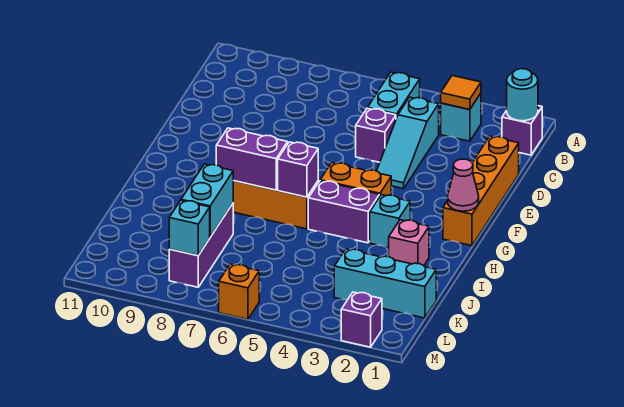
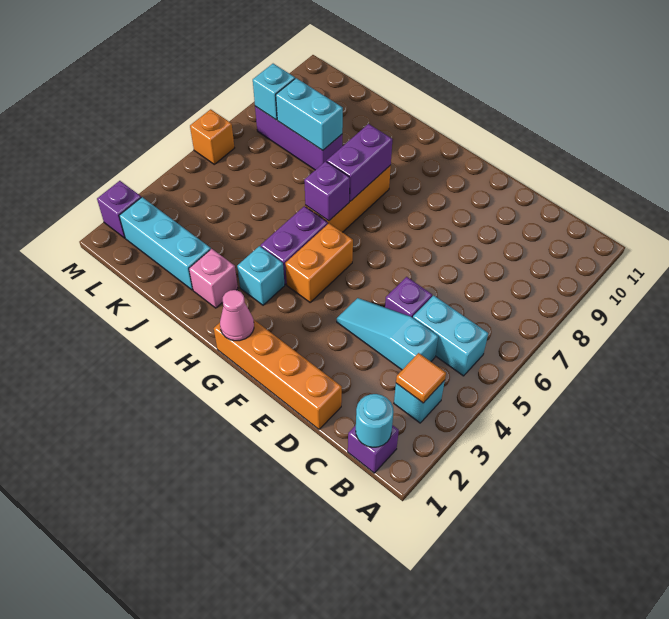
cyan brick K1:K3 level 1 -> cyan brick J2:L2 level 1

